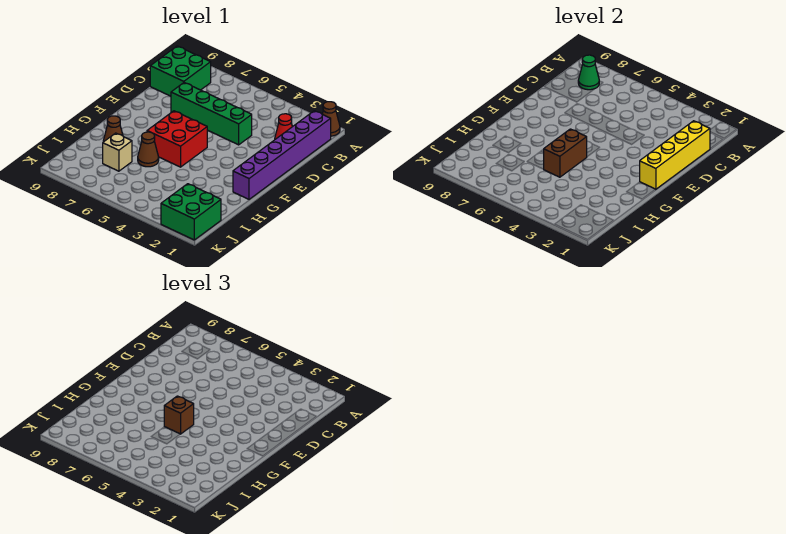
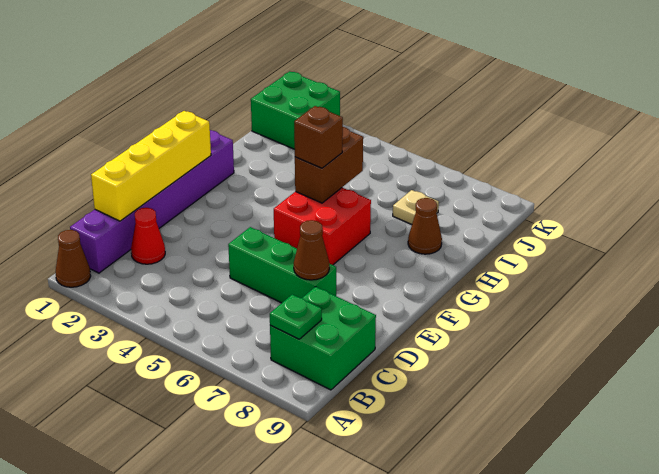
green cone B8 level 2 -> green plate B8 level 2
green brick D4:D7 level 1 -> green brick D5:D7 level 1
brown cone H6 level 1 -> brown cone D7 level 2
tan brick I7 level 1 -> tan plate I7 level 1

